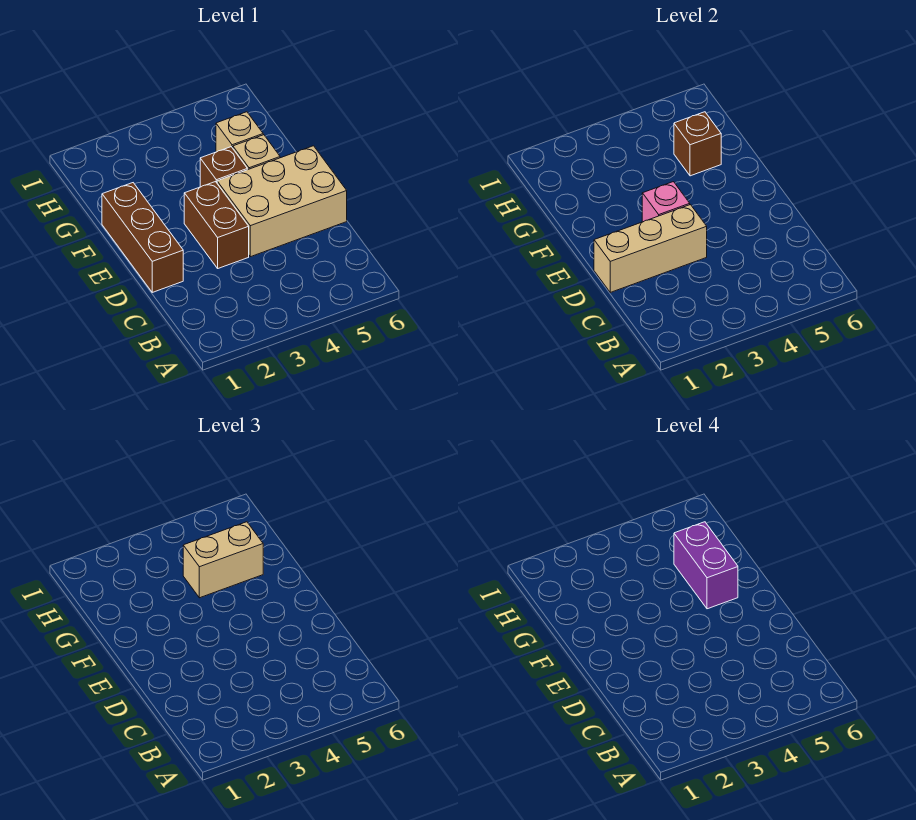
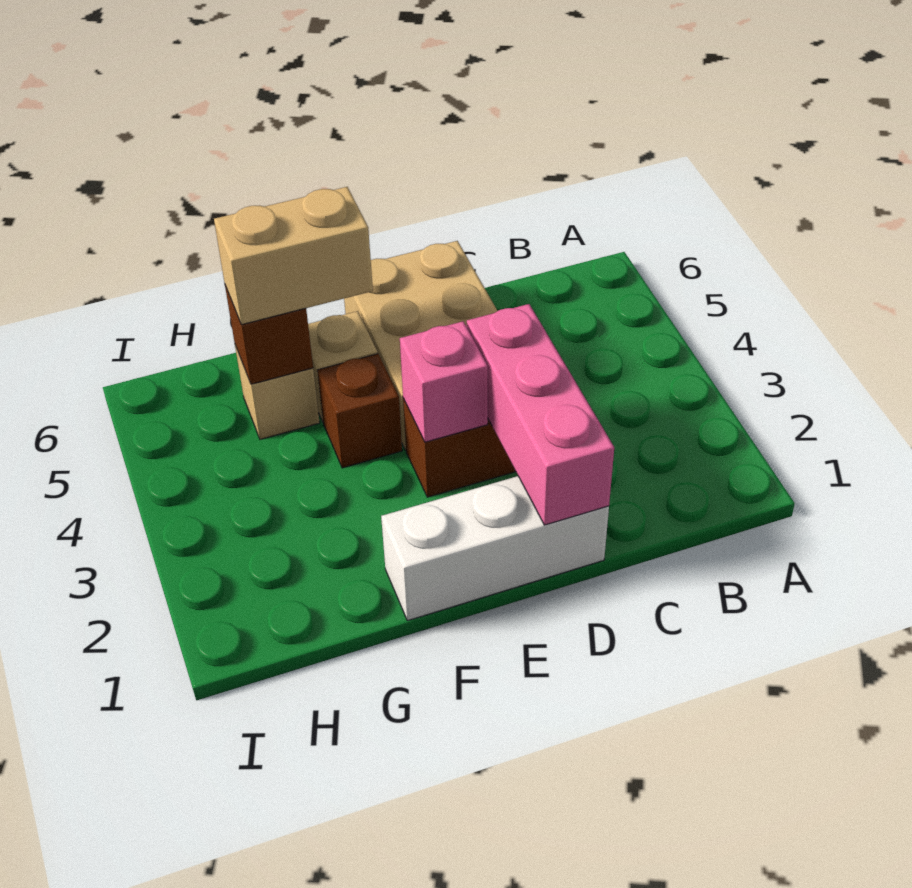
brown brick D1:F1 level 1 -> white brick D1:F1 level 1
tan brick D1:D3 level 2 -> pink brick D1:D3 level 2
purple brick F5:G5 level 4 -> none
tan brick G4:G5 level 3 -> tan brick F5:G5 level 3

